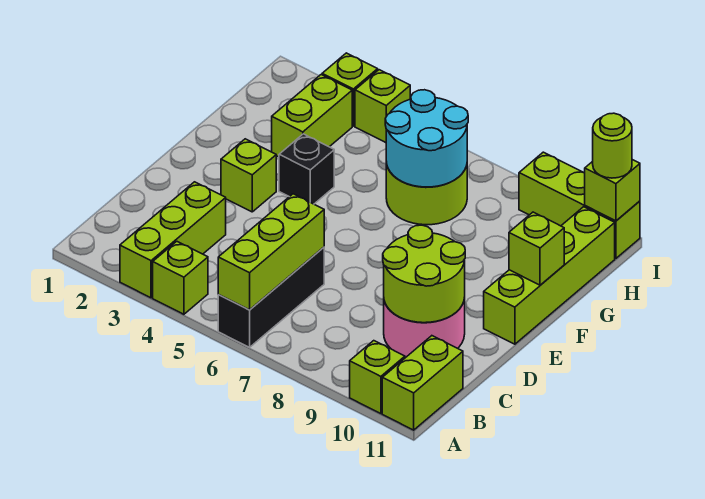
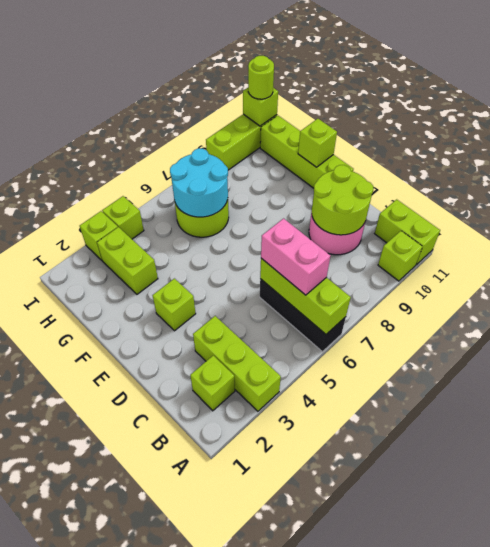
lime brick A4 level 1 -> lime brick B2 level 1
none -> pink brick B6:C6 level 3
black brick F4 level 1 -> none

